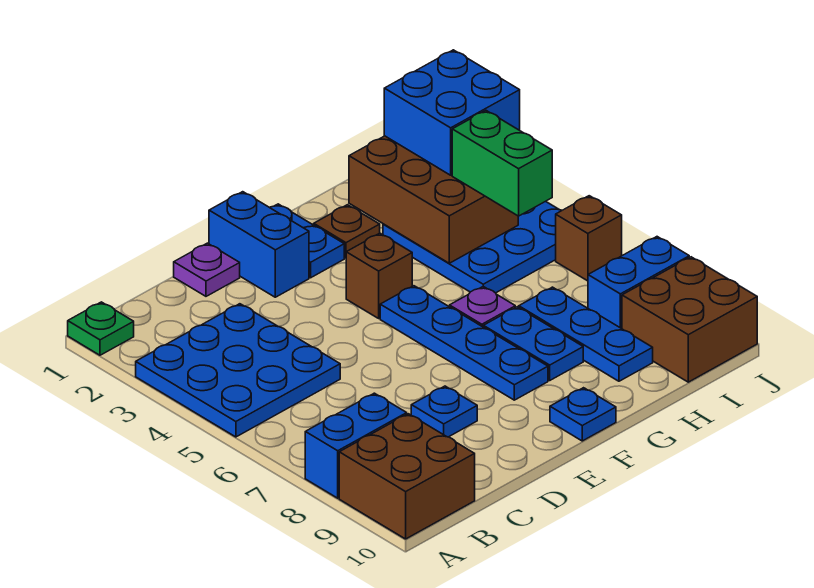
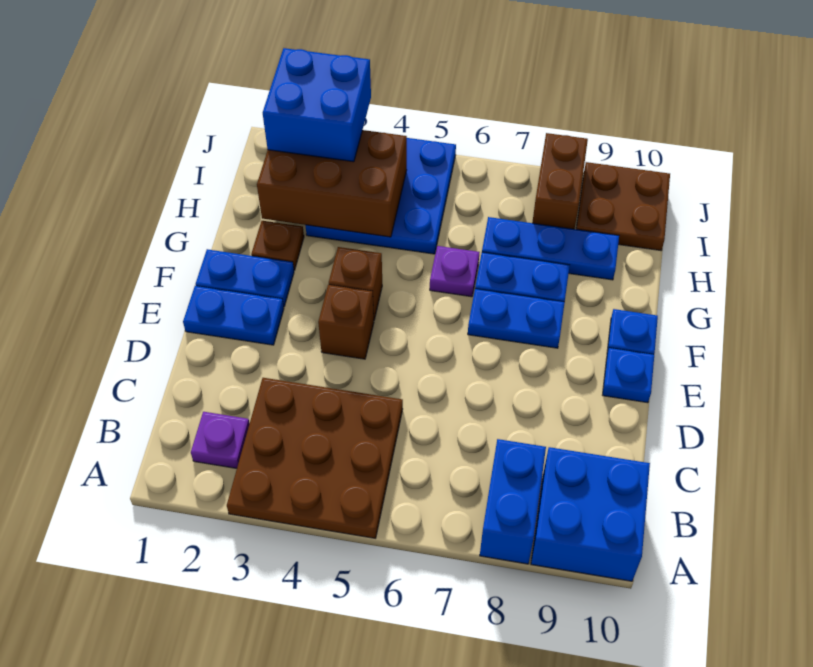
green plate A1 level 1 -> none
blue plate A3:C5 level 1 -> brown plate A3:C5 level 1
brown brick A9:B10 level 1 -> blue brick A9:B10 level 1
purple plate D1 level 1 -> purple plate B2 level 1
blue plate D8 level 1 -> blue plate E10 level 1
blue brick E1:E2 level 1 -> blue plate E1:E2 level 1
blue plate F5:F8 level 1 -> blue plate F7:F8 level 1
green brick I4:I5 level 3 -> none
blue brick I8:J8 level 1 -> brown brick I8:J8 level 1
brown brick I9:J10 level 1 -> brown plate I9:J10 level 1
brown brick J6 level 1 -> brown brick E4 level 1

